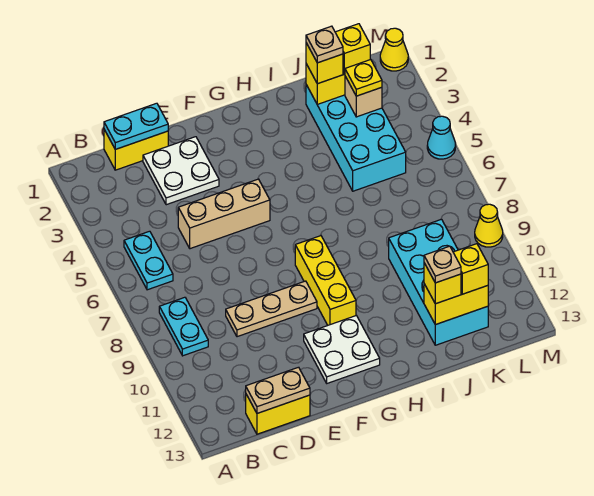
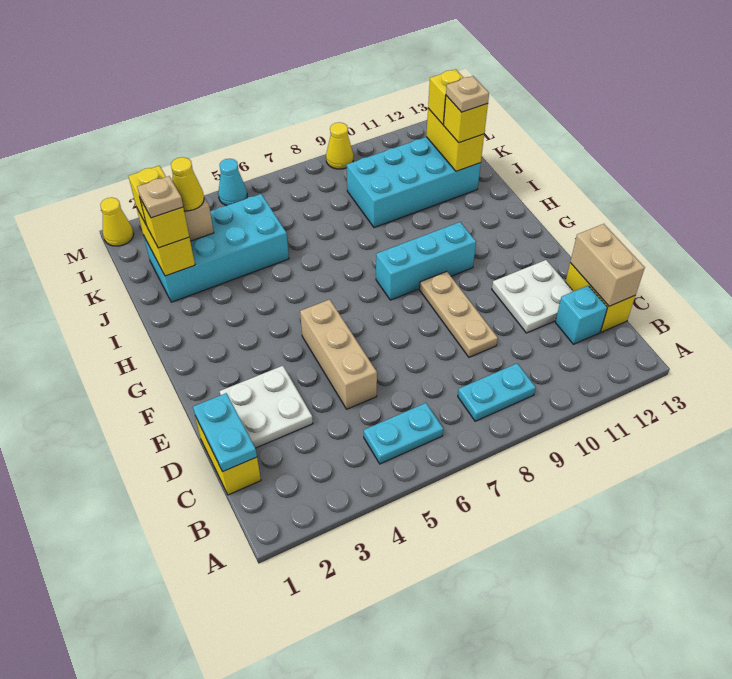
none -> cyan brick C12 level 1
tan plate C13:D13 level 2 -> tan brick C13:D13 level 2
white plate F11:G12 level 1 -> white plate D11:E12 level 1
yellow brick G8:G10 level 1 -> cyan brick G8:G10 level 1
yellow plate K3 level 3 -> yellow cone K3 level 3

